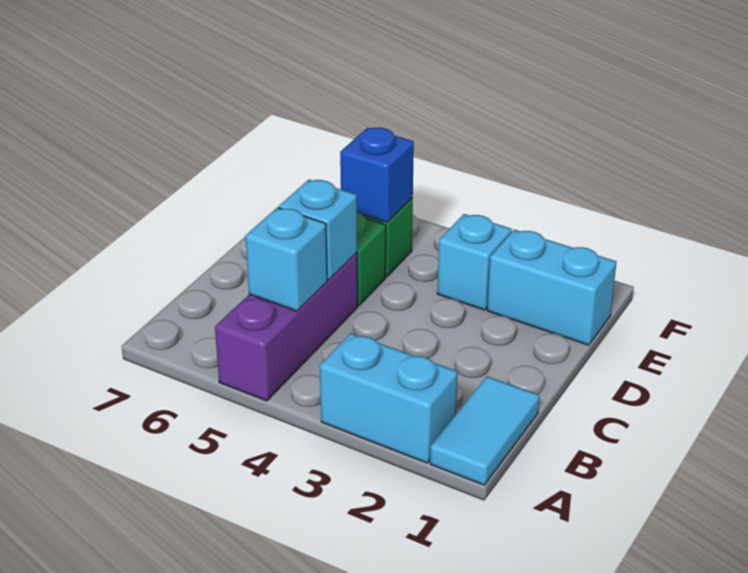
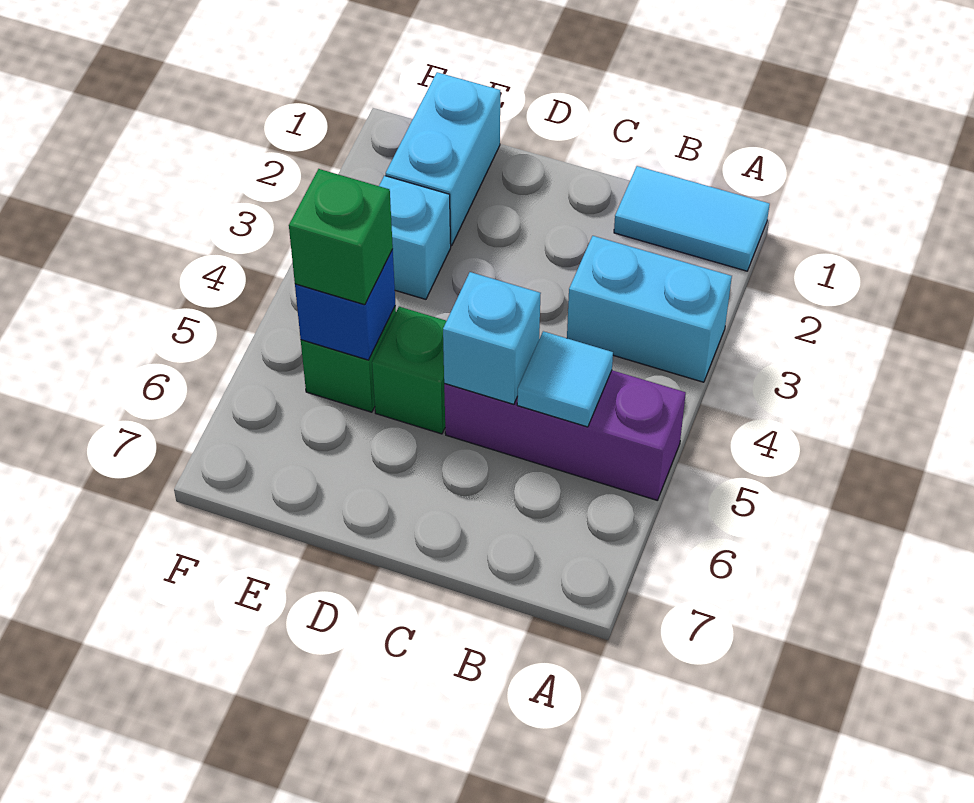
cyan brick A2:A3 level 1 -> cyan brick A3:B3 level 1
cyan brick B5 level 2 -> cyan tile B5 level 2
none -> green brick E5 level 3

